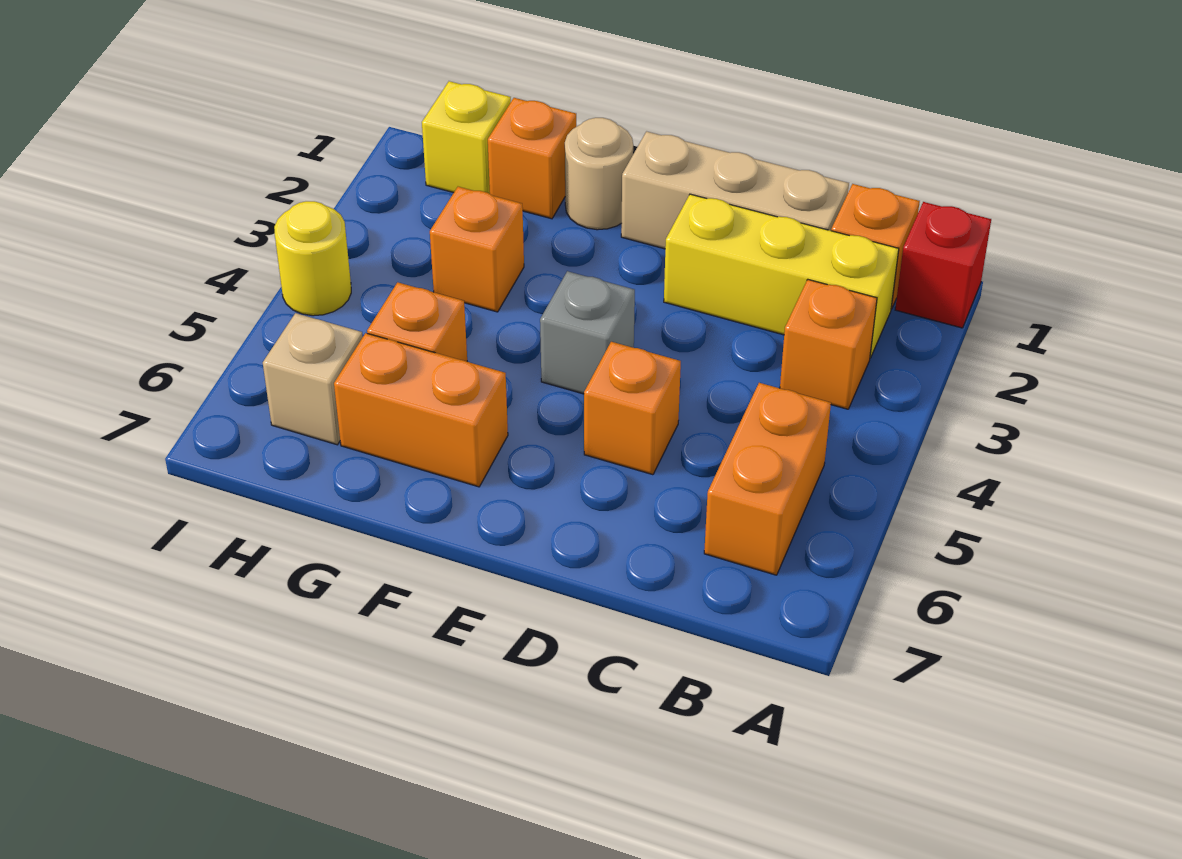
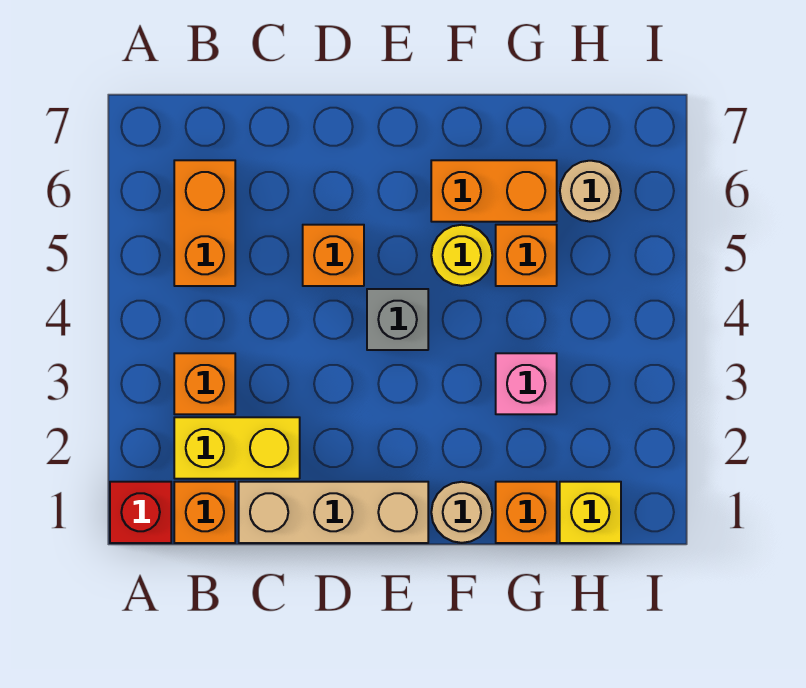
yellow brick B2:D2 level 1 -> yellow brick B2:C2 level 1
orange brick G3 level 1 -> pink brick G3 level 1
tan brick H6 level 1 -> tan round brick H6 level 1
yellow round brick I4 level 1 -> yellow round brick F5 level 1

